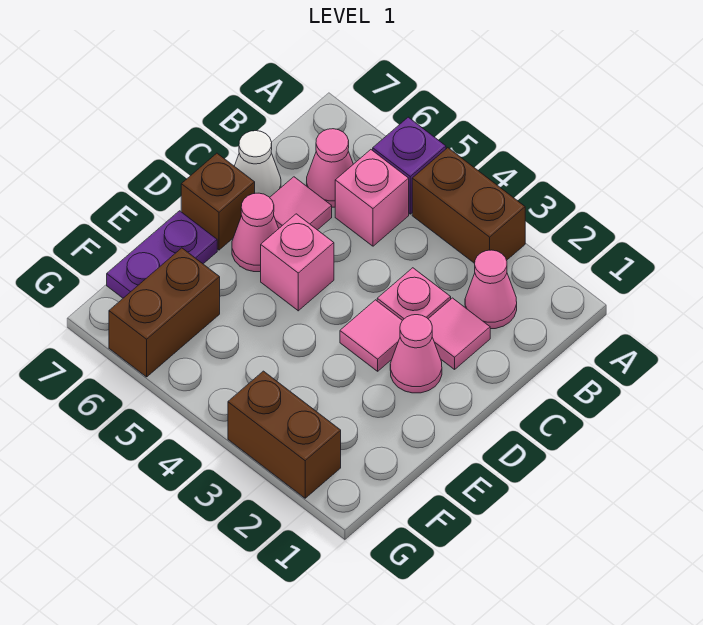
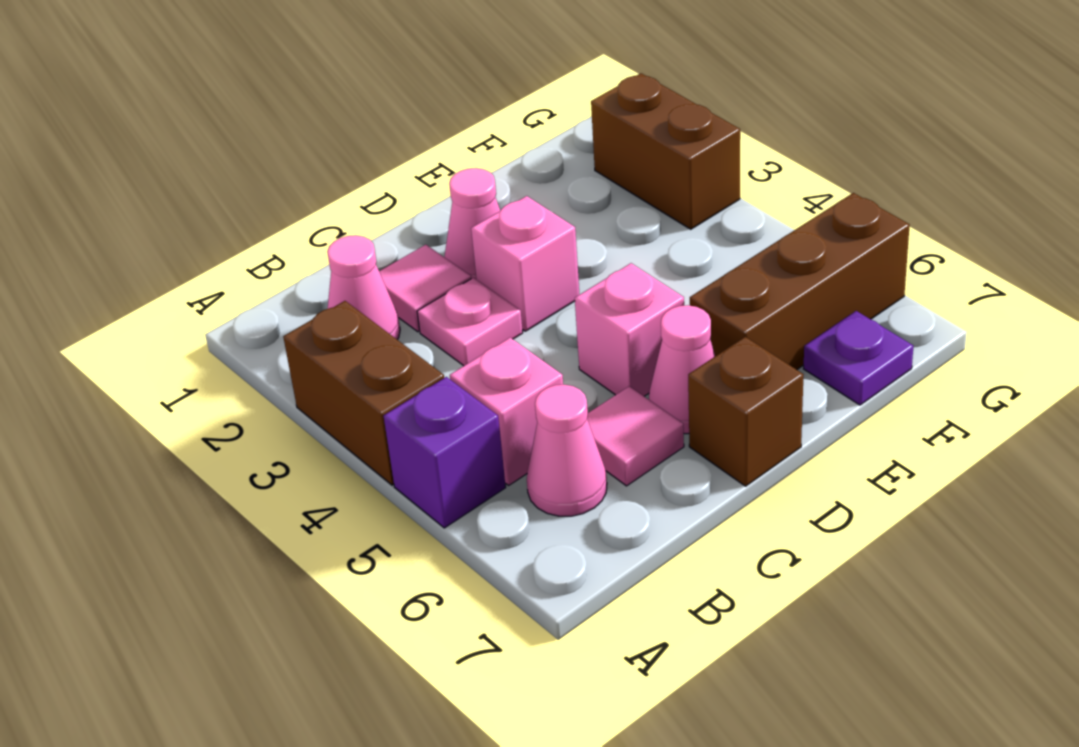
white cone C7 level 1 -> none
pink tile D3 level 1 -> pink brick D3 level 1
purple plate E7:F7 level 1 -> purple plate F7 level 1
brown brick F6:G6 level 1 -> brown brick E6:G6 level 1

